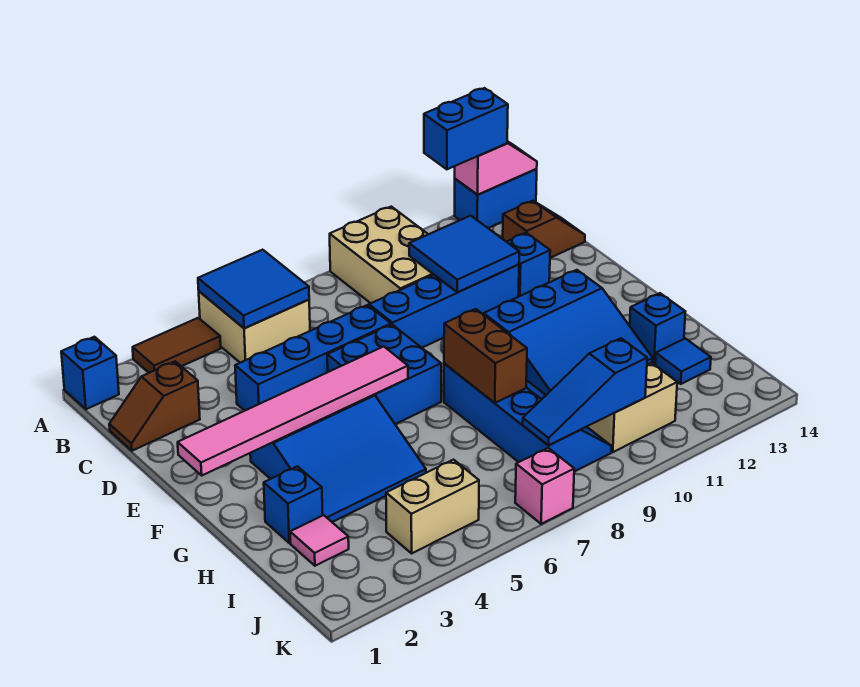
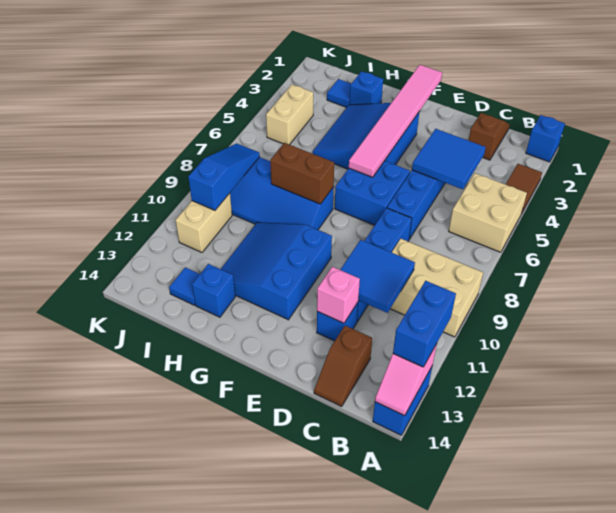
blue tile A5:B6 level 2 -> blue tile C4:D5 level 2
pink tile I2 level 1 -> blue tile I2 level 1
pink brick K7 level 1 -> pink brick D12 level 2

